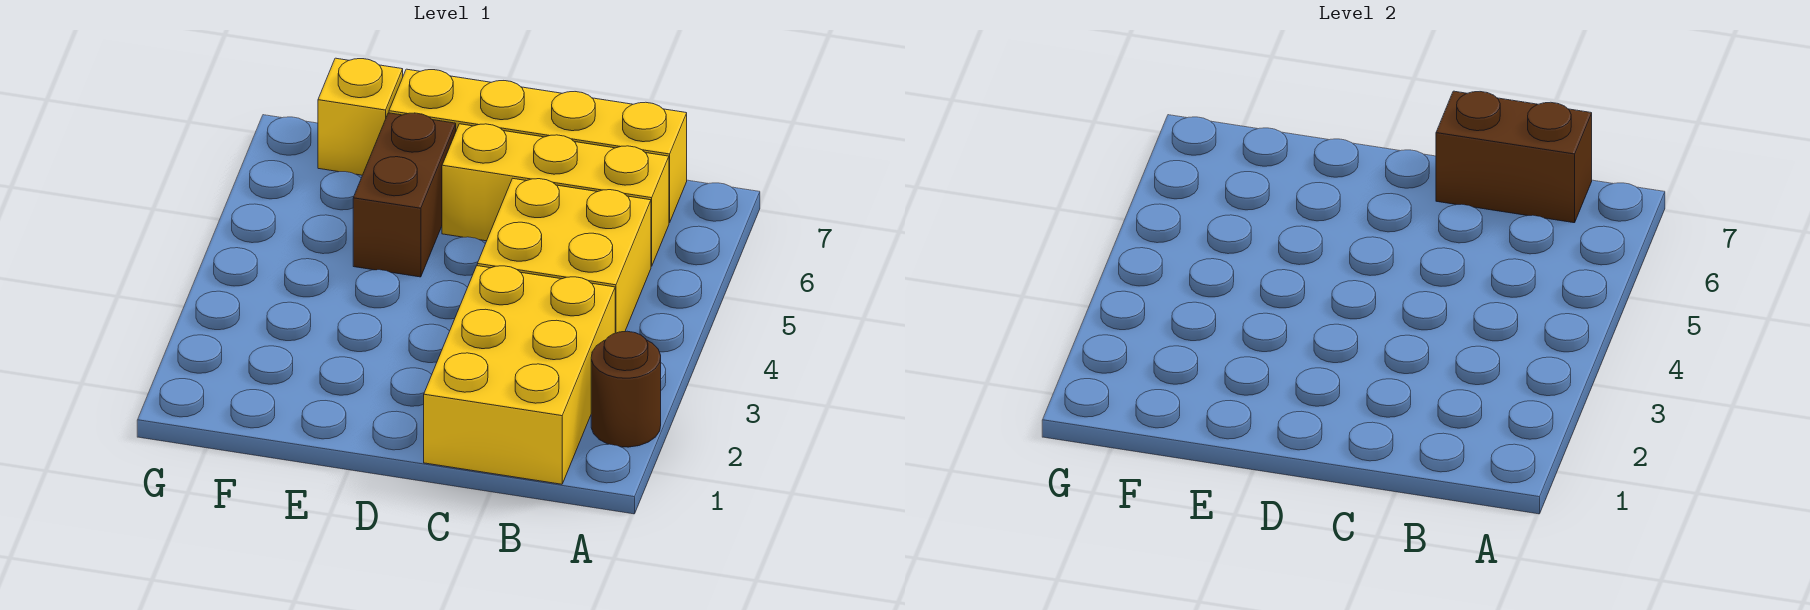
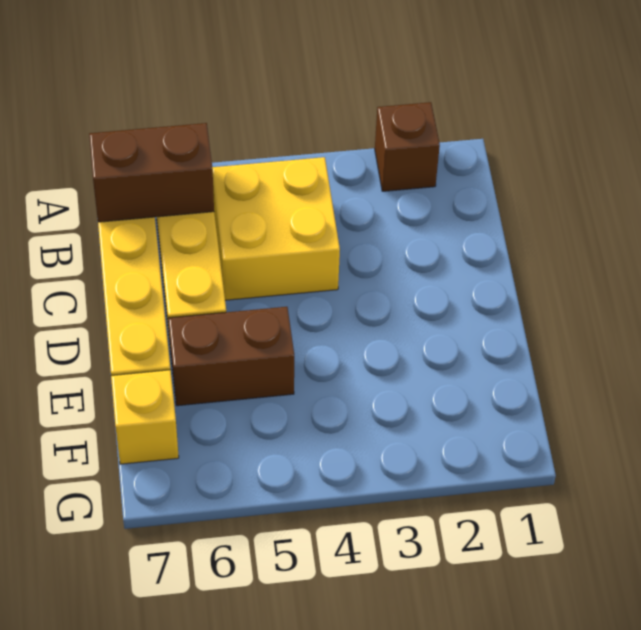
brown round brick A2 level 1 -> brown brick A2 level 1
yellow brick B1:C3 level 1 -> none
brown brick B7:C7 level 2 -> brown brick B6:B7 level 2

